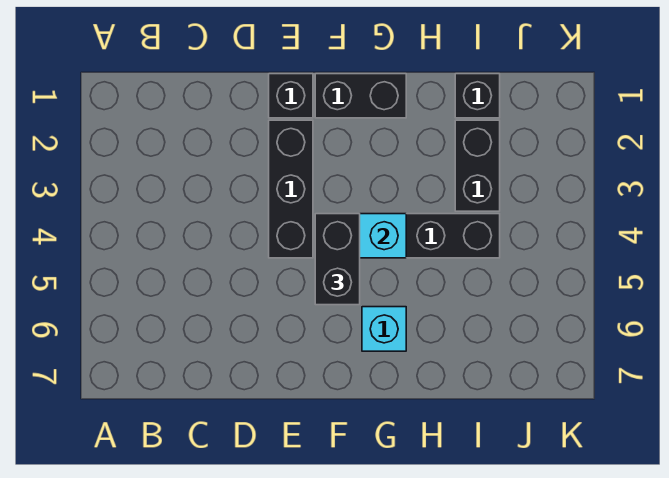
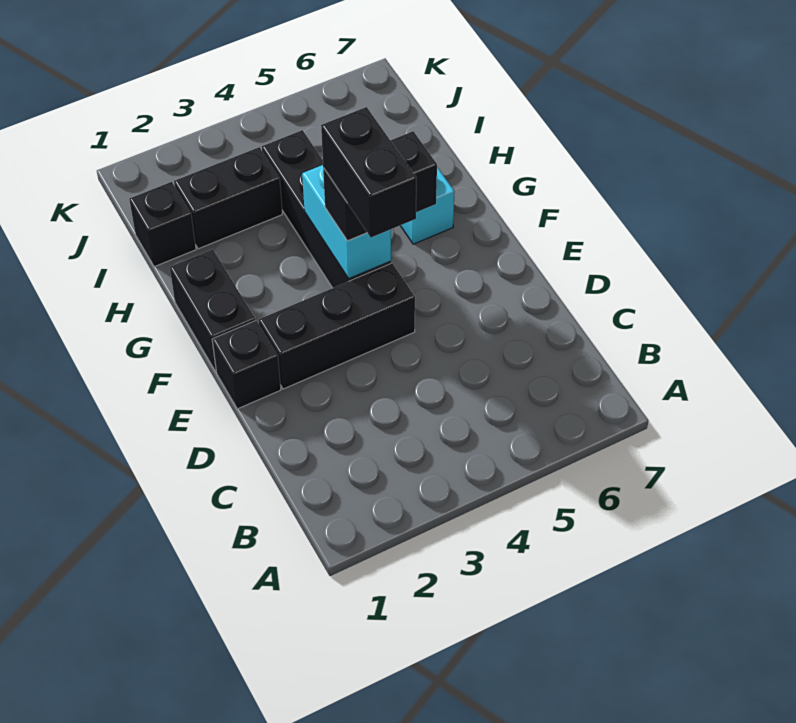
none -> black brick E4:F4 level 4

